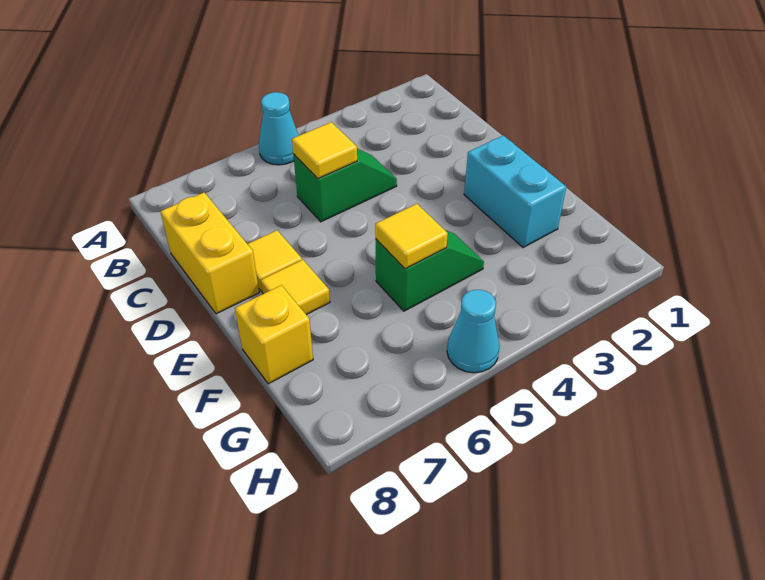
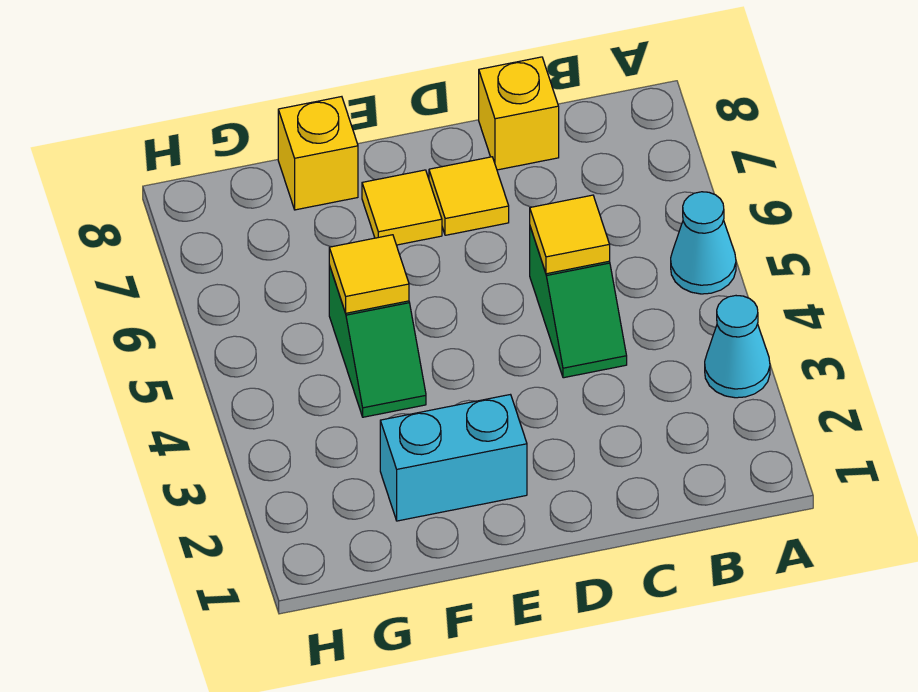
yellow brick C8:D8 level 1 -> yellow brick C8 level 1
cyan cone H5 level 1 -> cyan cone A3 level 1

